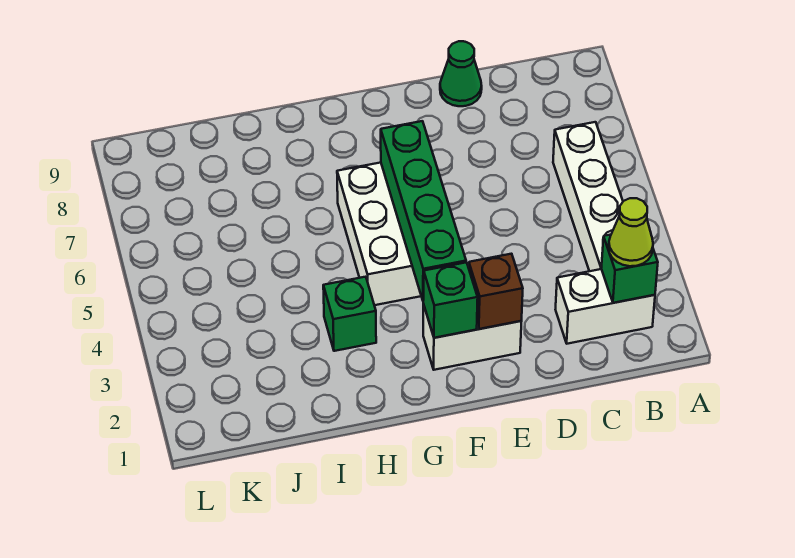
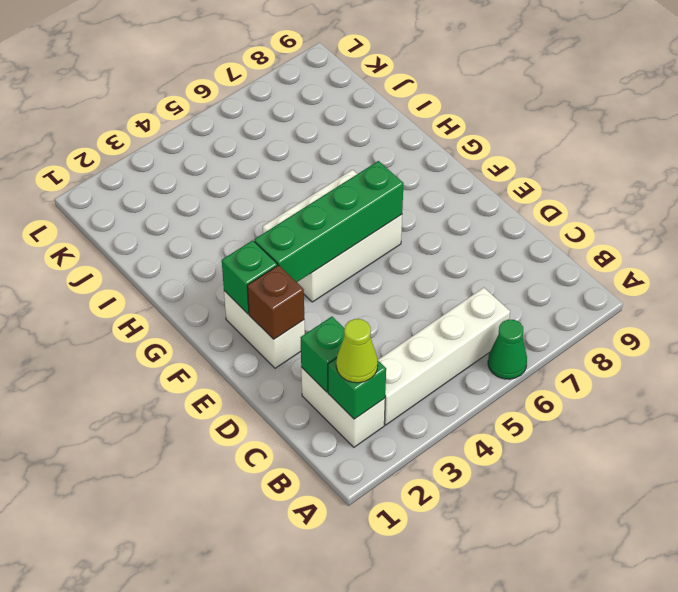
green cone D9 level 1 -> green cone A6 level 1
green brick H3 level 1 -> green brick C2 level 2

